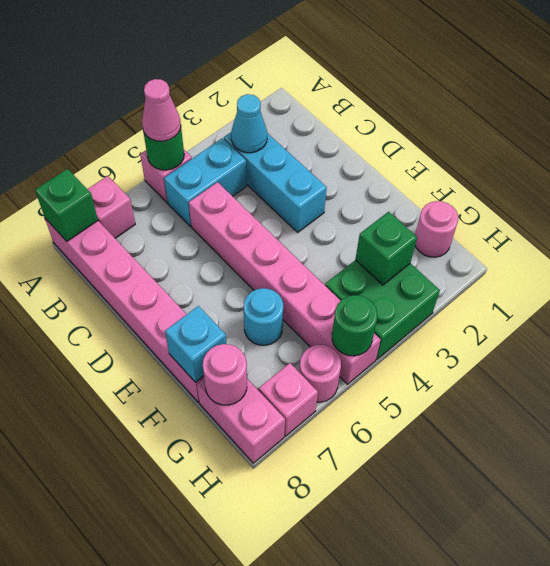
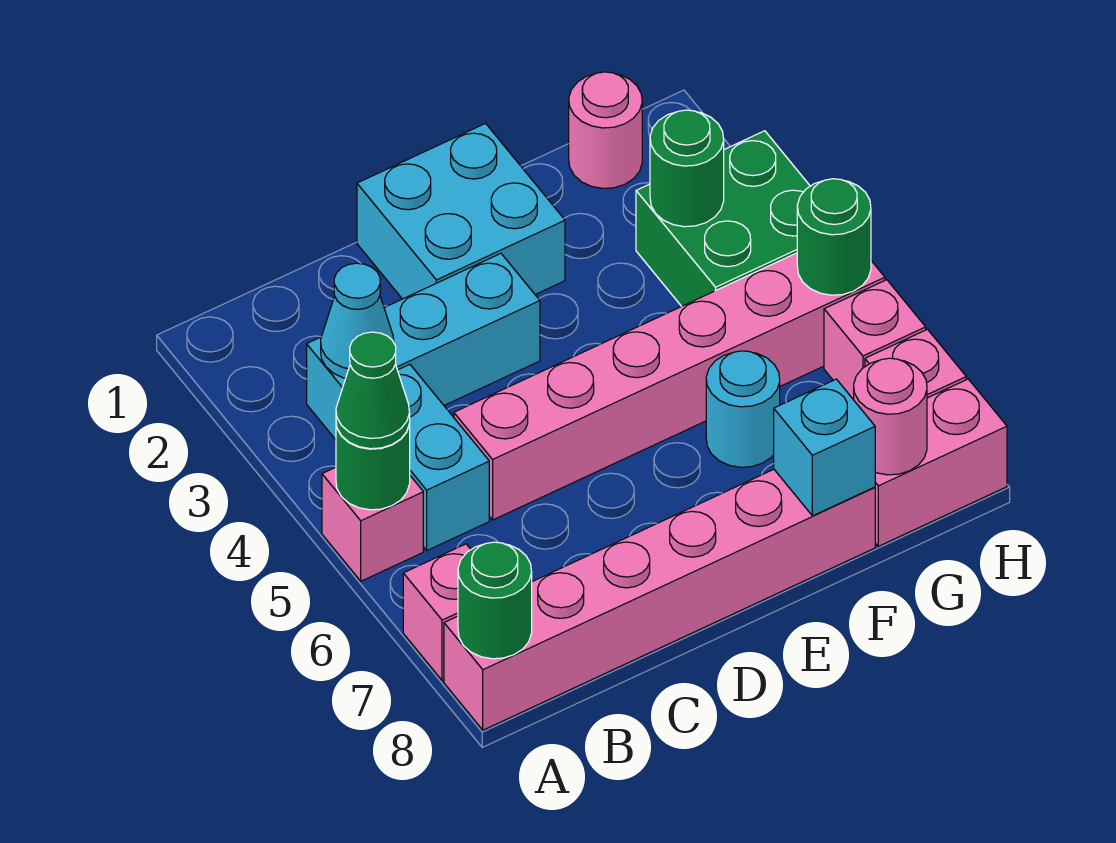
pink cone A5 level 3 -> green cone A5 level 3
green brick A8 level 2 -> green round brick A8 level 2
none -> cyan brick D1:E2 level 1
green brick G3 level 2 -> green round brick G3 level 2
pink round brick H6 level 1 -> pink brick H6 level 1

